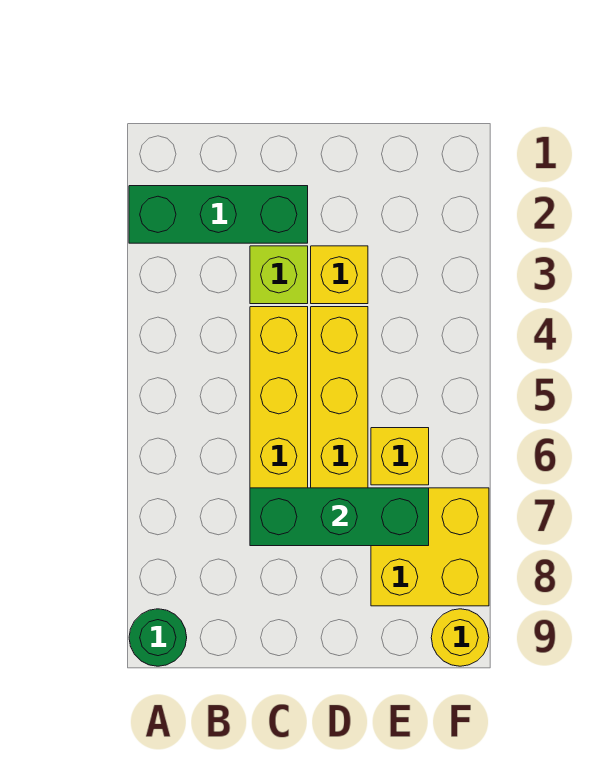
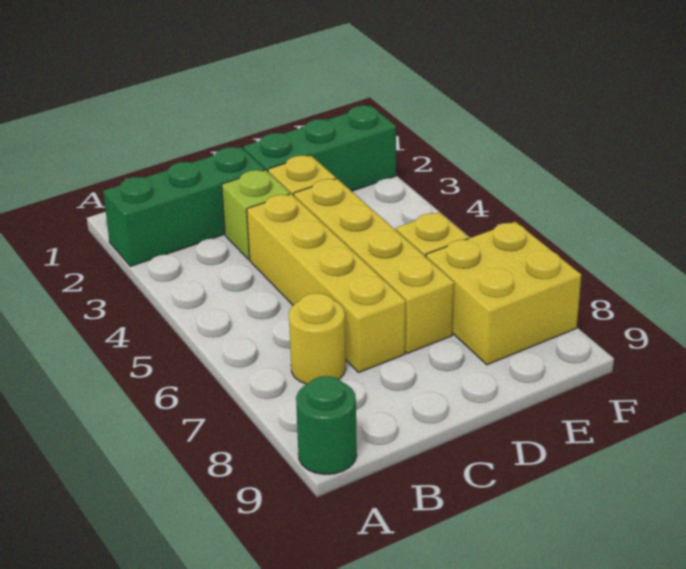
green brick C7:E7 level 2 -> green brick D2:F2 level 1
yellow round brick F9 level 1 -> yellow round brick B7 level 1

